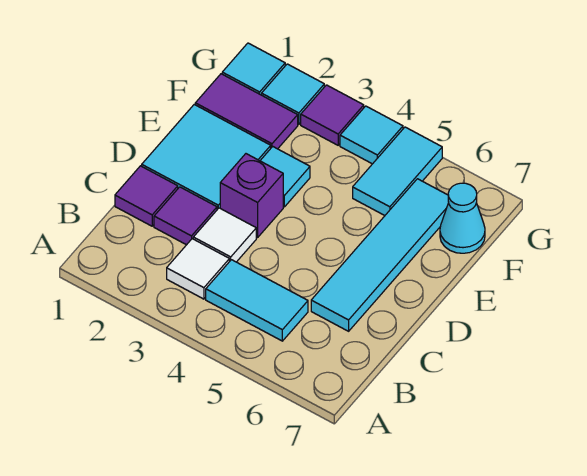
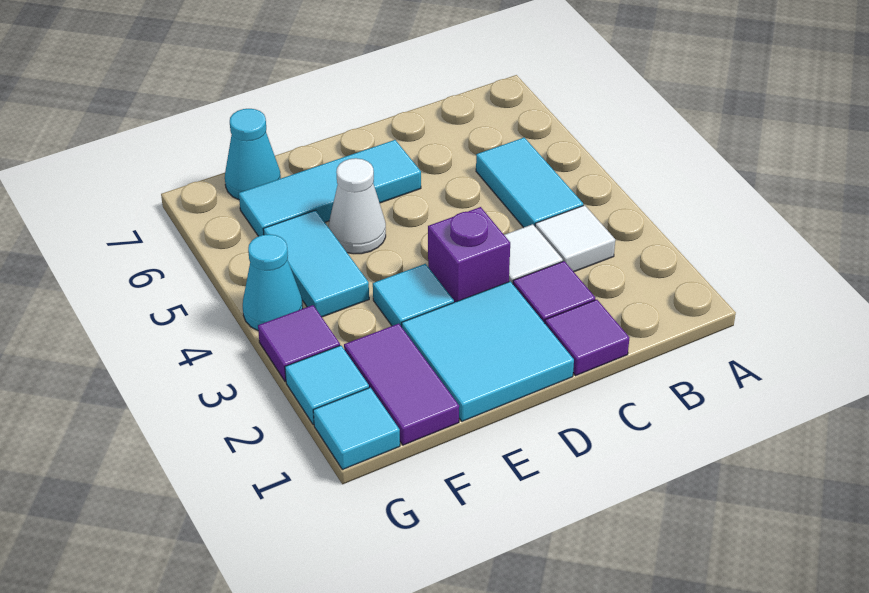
cyan tile C6:F6 level 1 -> cyan tile D6:F6 level 1
none -> white cone E5 level 1
cyan tile F5:G5 level 1 -> cyan tile F4:F5 level 1
cyan tile G4 level 1 -> cyan cone G4 level 1

